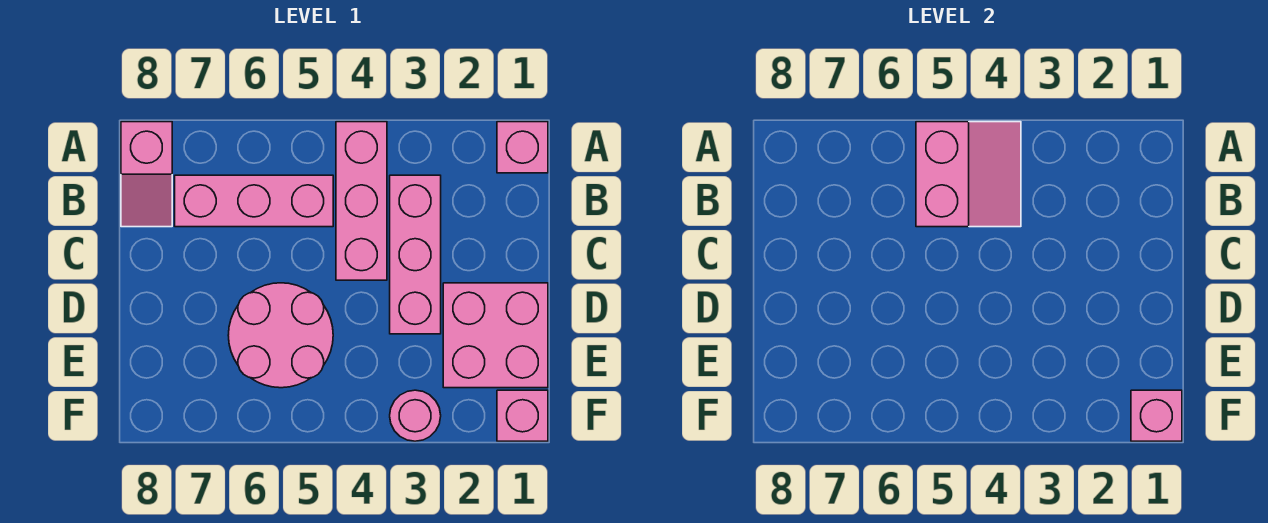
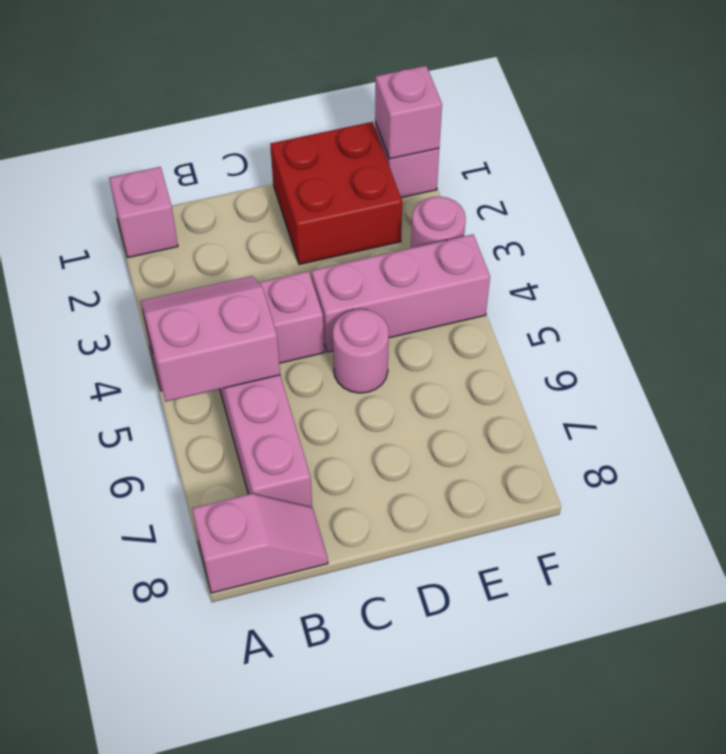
pink brick B3:D3 level 1 -> pink brick D4:F4 level 1
pink brick D1:E2 level 1 -> red brick D1:E2 level 1
pink round brick D5:E6 level 1 -> pink round brick D5 level 1

